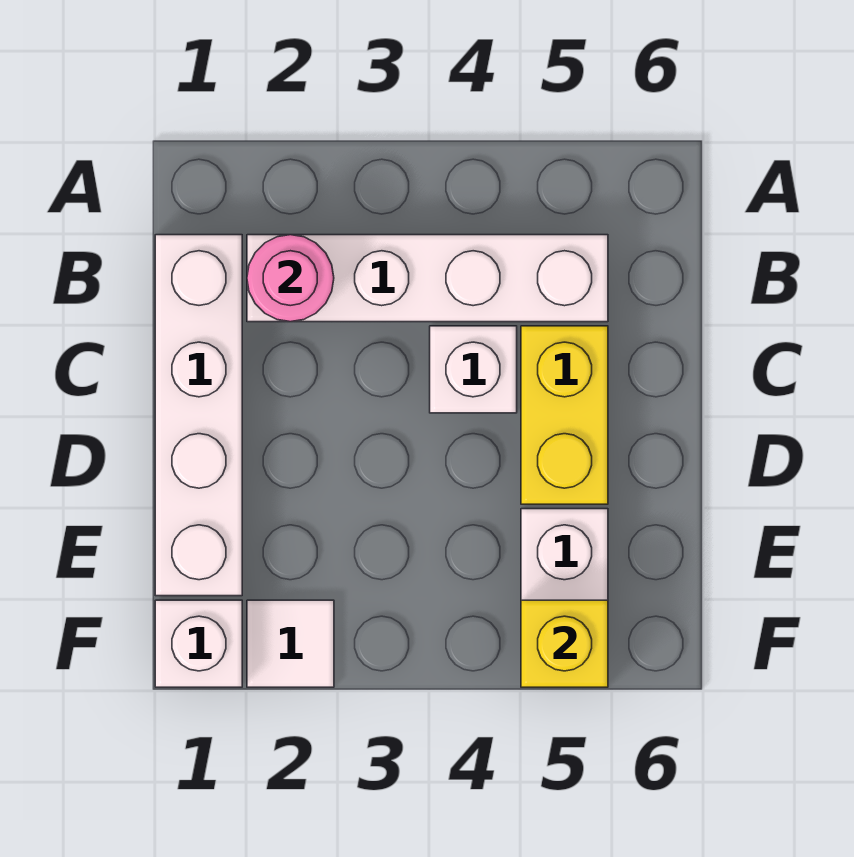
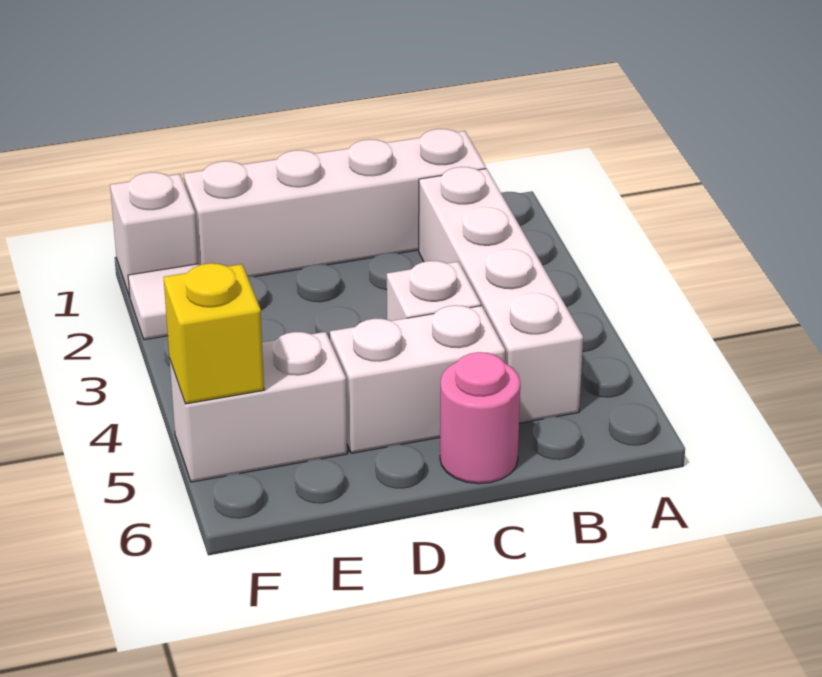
pink round brick B2 level 2 -> pink round brick C6 level 1
yellow brick C5:D5 level 1 -> white brick C5:D5 level 1

